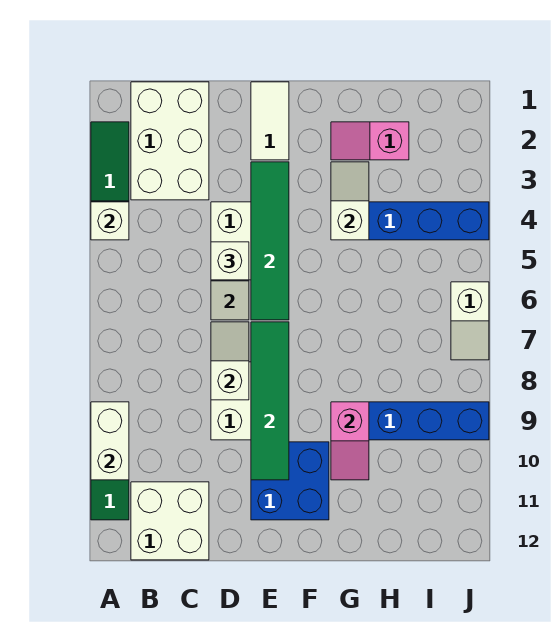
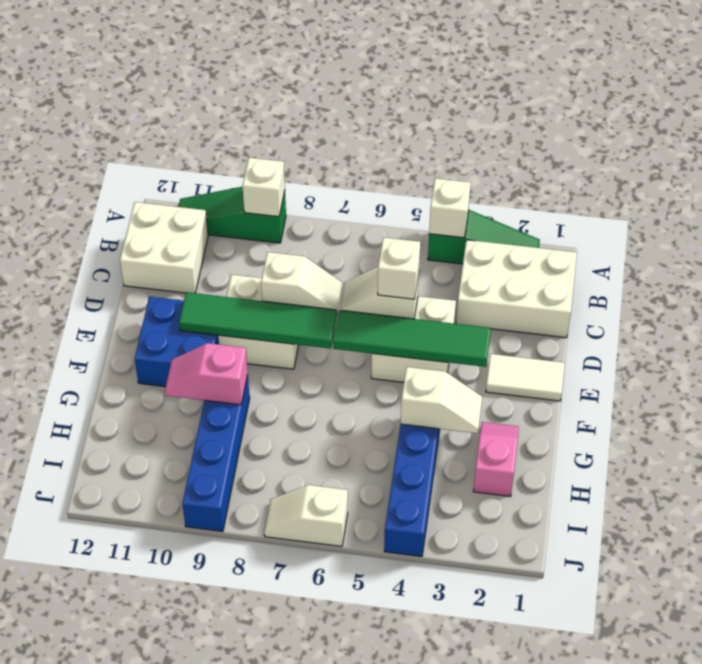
white brick A9:A10 level 2 -> white brick A9 level 2

